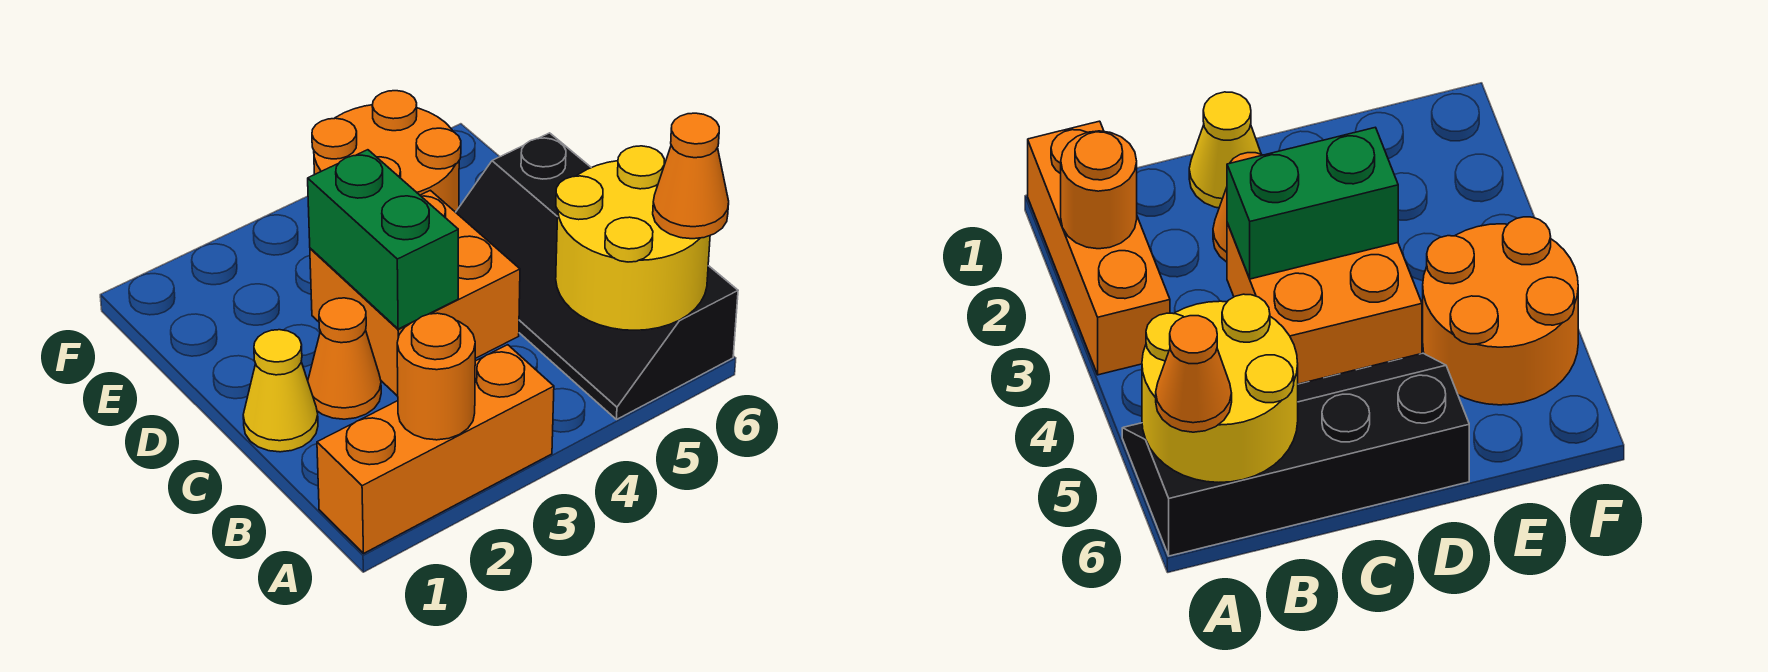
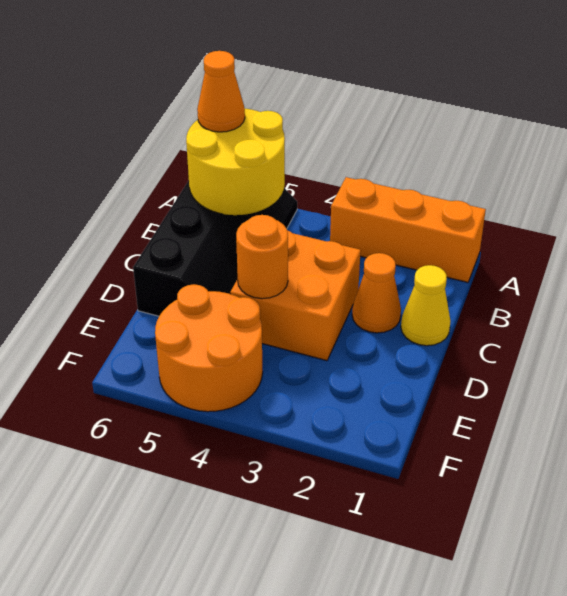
orange round brick A2 level 2 -> orange round brick D4 level 2
green brick C3:D3 level 2 -> none

